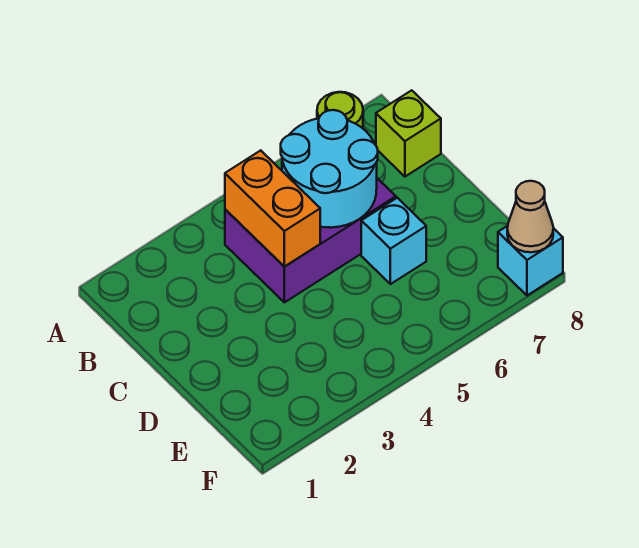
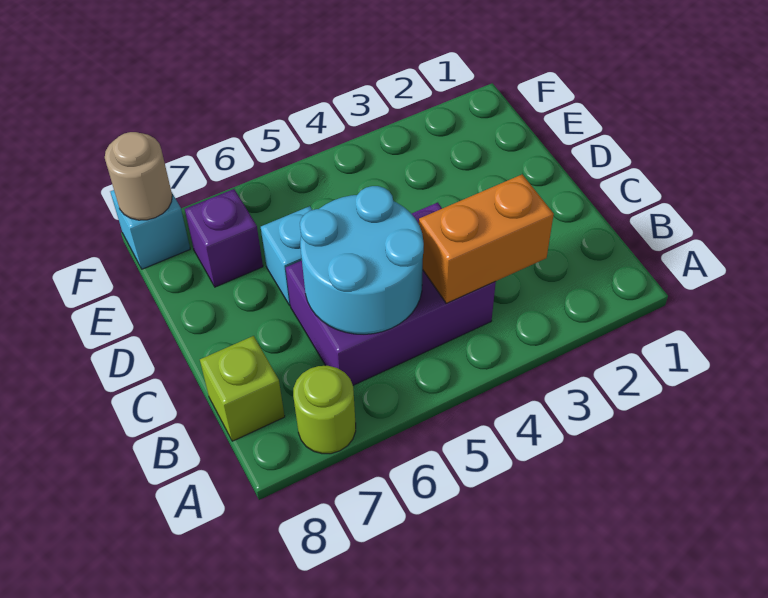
orange brick B4:C4 level 2 -> orange brick B3:B4 level 2
none -> purple brick E7 level 1
tan cone F8 level 2 -> tan round brick F8 level 2

